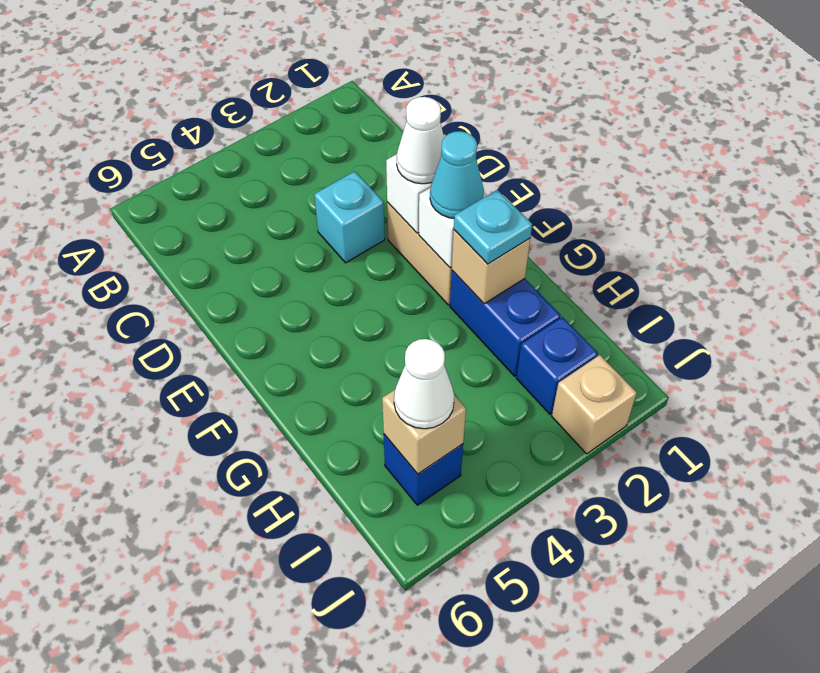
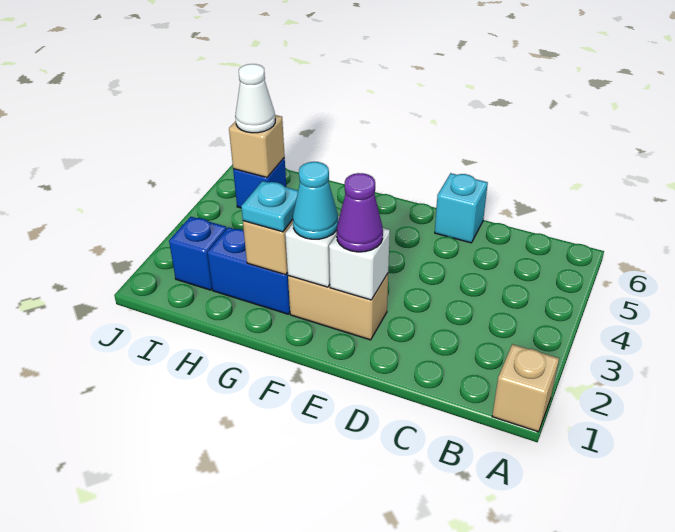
cyan brick D3 level 1 -> cyan brick D6 level 1
white cone E2 level 3 -> purple cone E2 level 3
tan brick J2 level 1 -> tan brick A1 level 1

